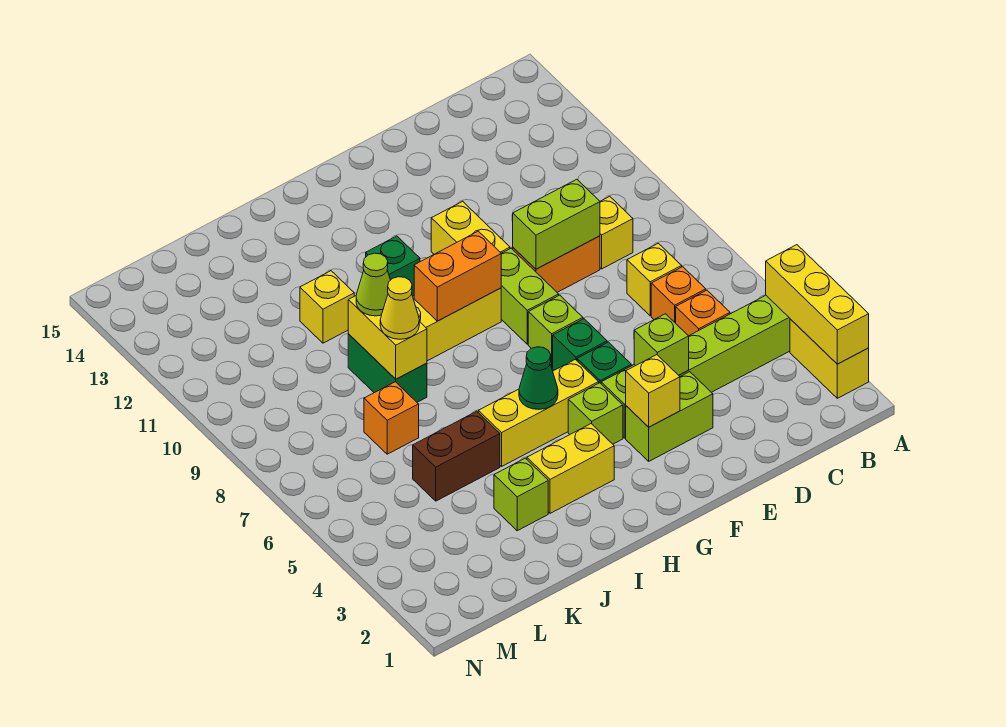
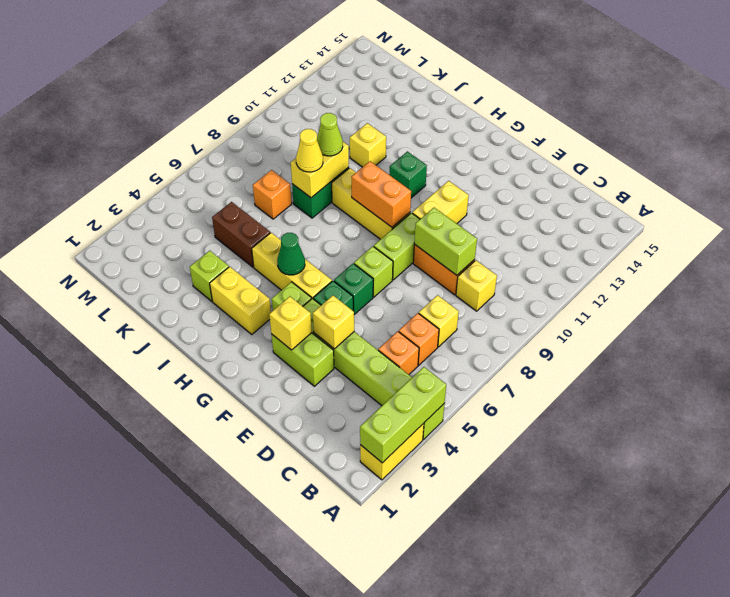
yellow brick A2:A4 level 2 -> lime brick A2:A4 level 2
lime brick E4 level 2 -> yellow brick E4 level 2

